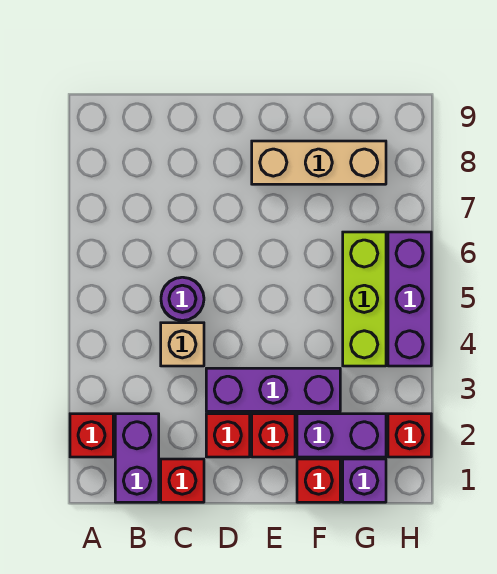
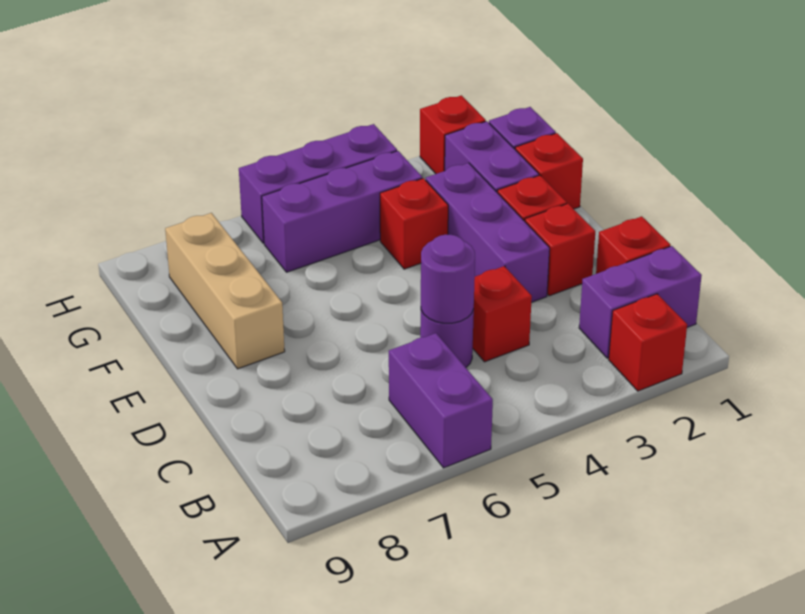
none -> purple brick A6:B6 level 1
tan brick C4 level 1 -> red brick C4 level 1
none -> purple round brick C5 level 2
none -> red brick F4 level 1
lime brick G4:G6 level 1 -> purple brick G4:G6 level 1

